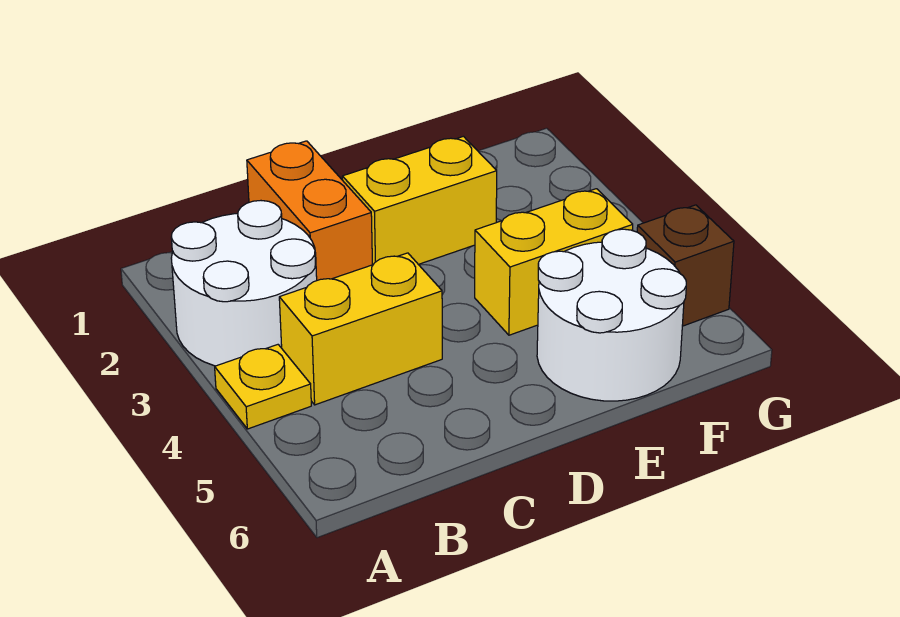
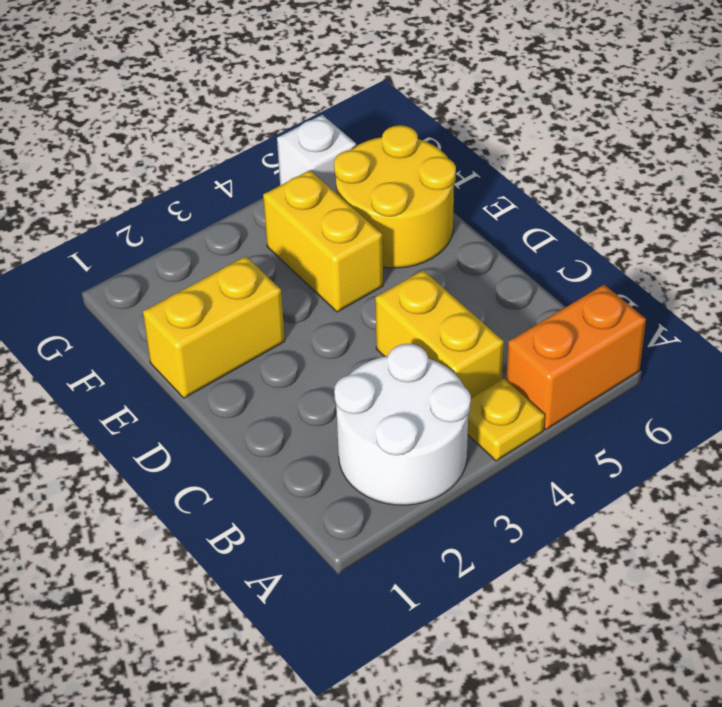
orange brick C1:C2 level 1 -> orange brick A5:A6 level 1
yellow brick D2:E2 level 1 -> yellow brick E1:E2 level 1
white round brick E5:F6 level 1 -> yellow round brick E5:F6 level 1
brown brick G5 level 1 -> white brick G5 level 1

